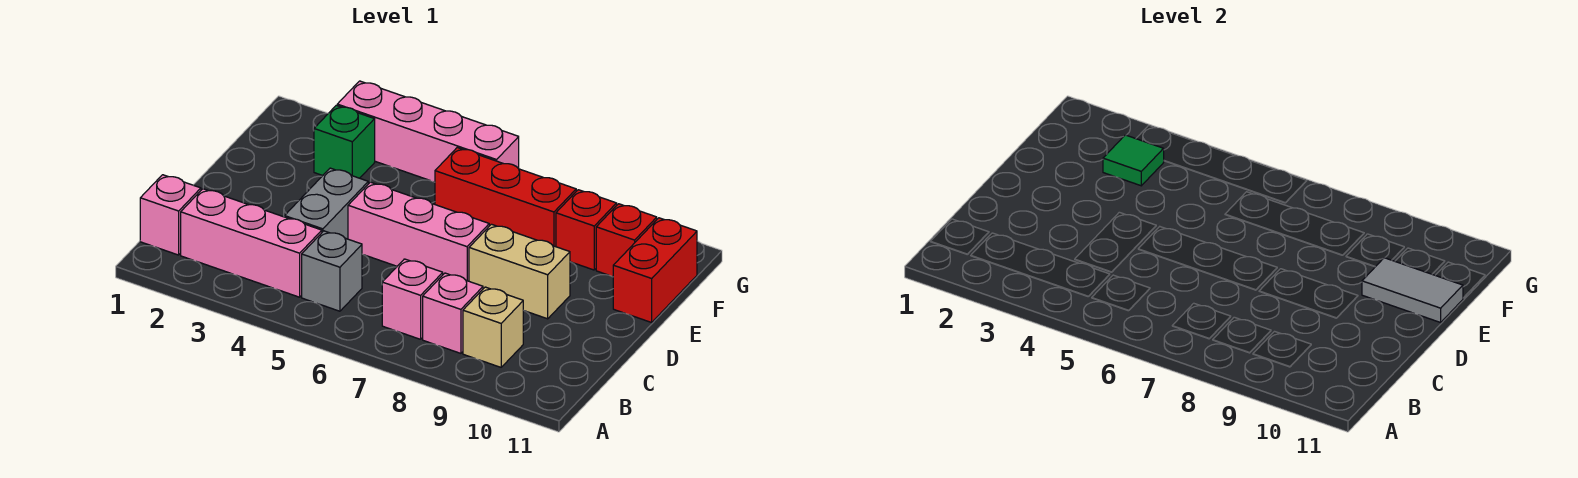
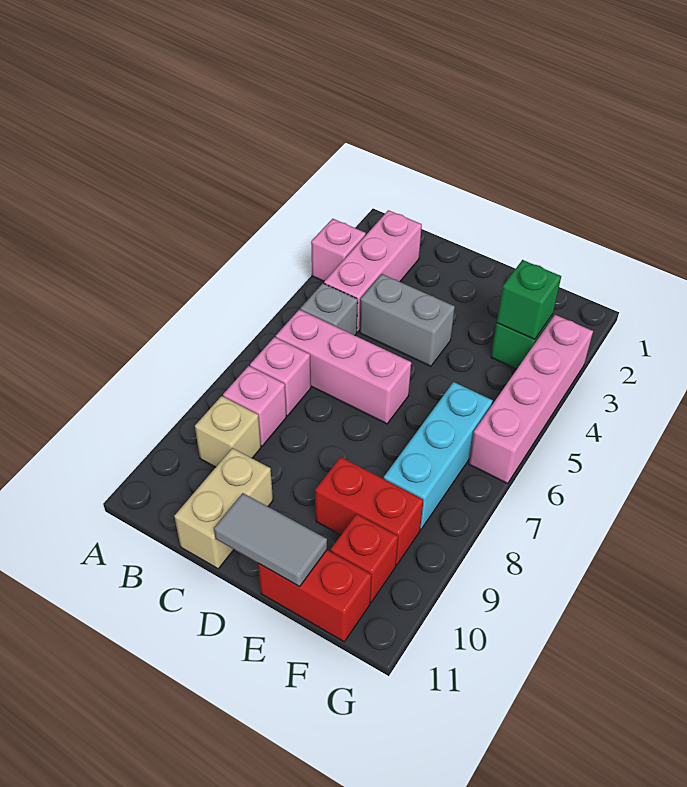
pink brick B1 level 1 -> pink brick A3 level 1
pink brick D5:D7 level 1 -> pink brick B6:D6 level 1
tan brick D8:D9 level 1 -> tan brick C10:C11 level 1
grey tile E10:E11 level 2 -> grey tile D11:E11 level 2
green tile F3 level 2 -> green brick F3 level 2
red brick F6:F8 level 1 -> cyan brick F6:F8 level 1
red brick F9 level 1 -> red brick E9:F9 level 1

